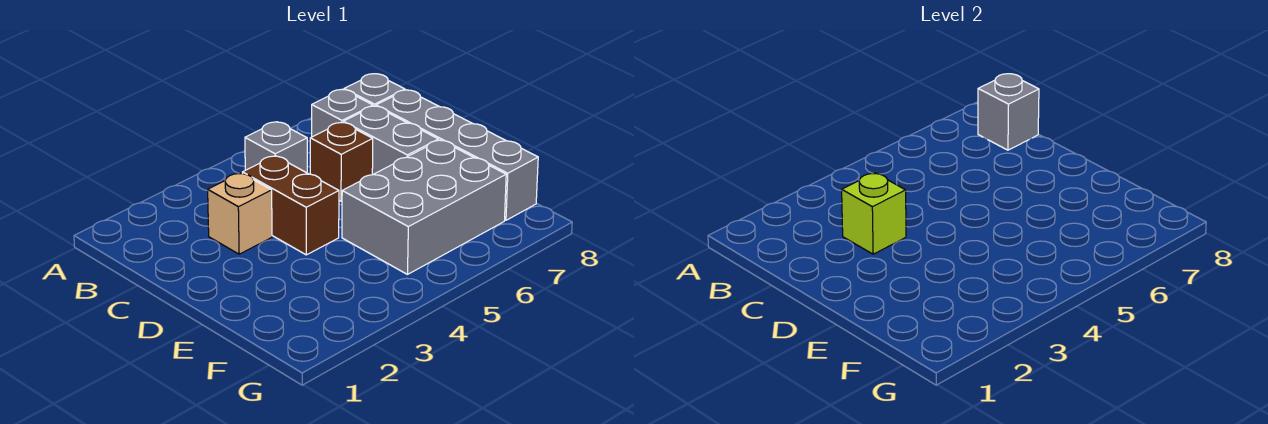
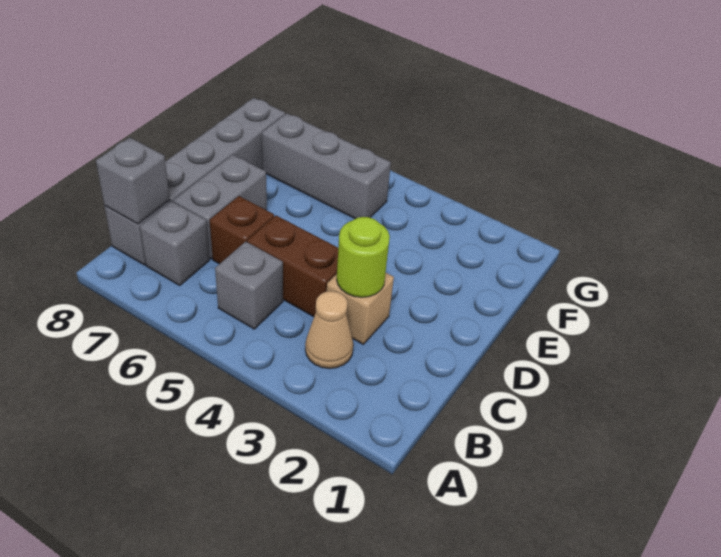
none -> tan cone B3 level 1
lime brick C3 level 2 -> lime round brick C3 level 2
brown brick C4:D4 level 1 -> brown brick C4:C5 level 1
grey brick E5:F7 level 1 -> grey brick F5:F7 level 1

